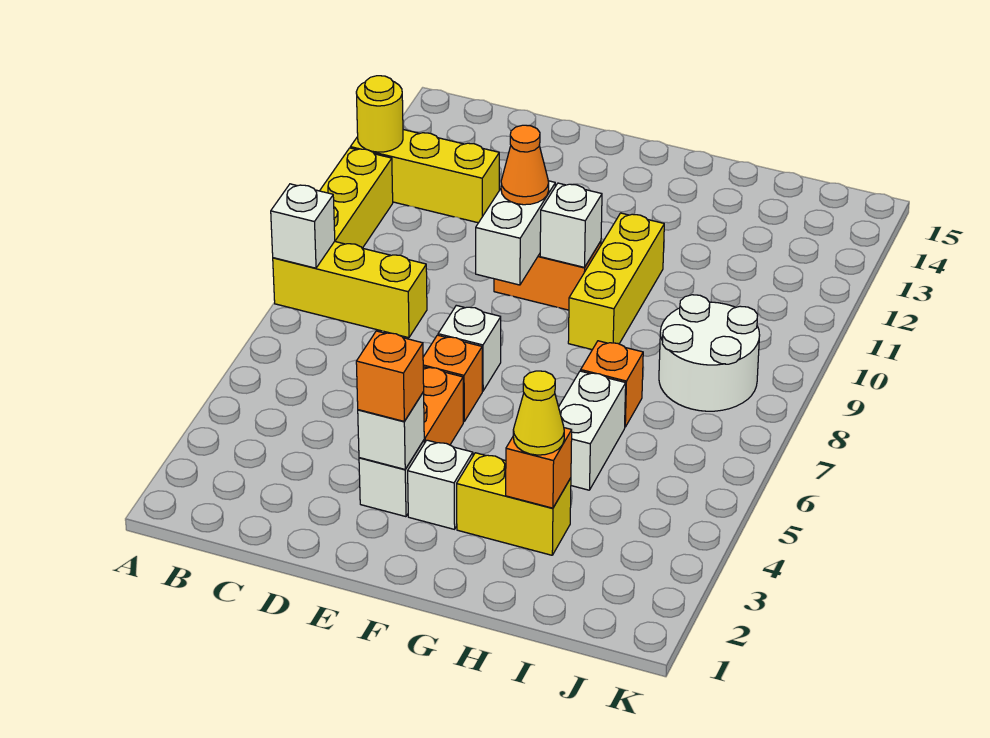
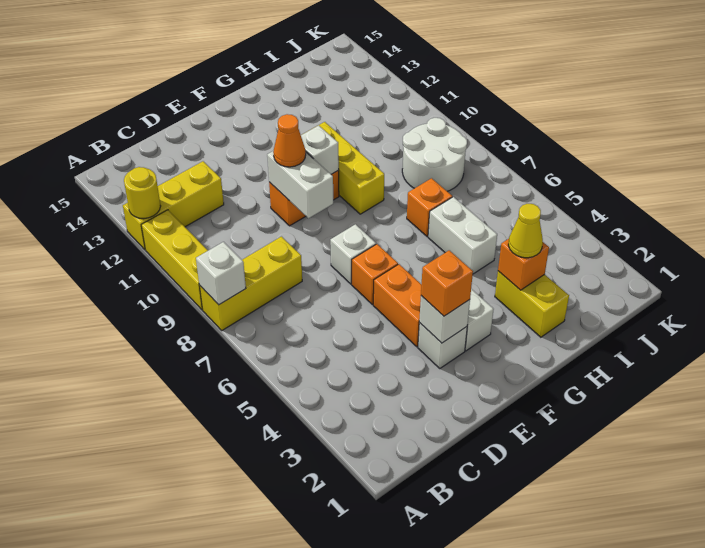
yellow brick G3:H3 level 1 -> yellow brick H2:H3 level 1

